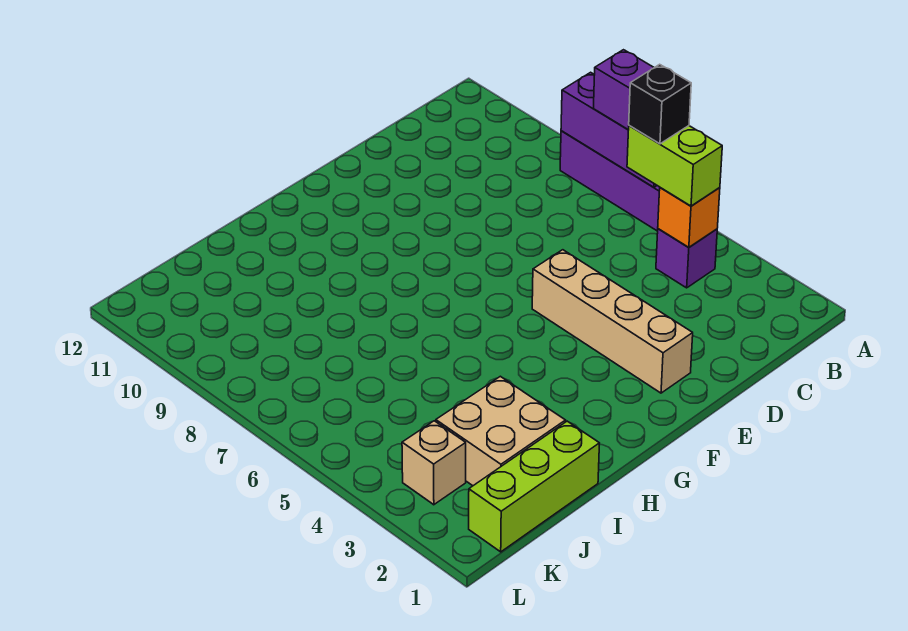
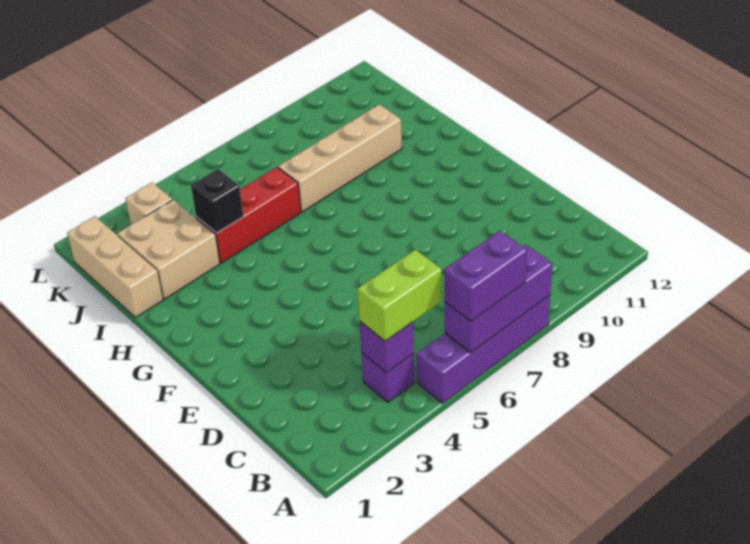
orange brick B4 level 2 -> purple brick B4 level 2
black brick B5 level 4 -> black brick I4 level 2
tan brick E2:E5 level 1 -> tan brick I7:I10 level 1
lime brick I1:K1 level 1 -> tan brick I1:K1 level 1
none -> red brick I4:I6 level 1

